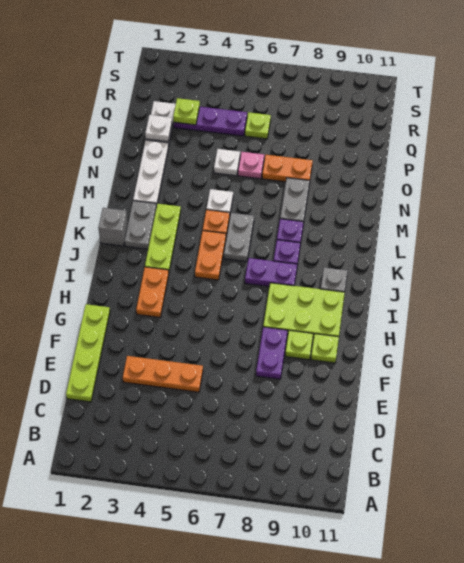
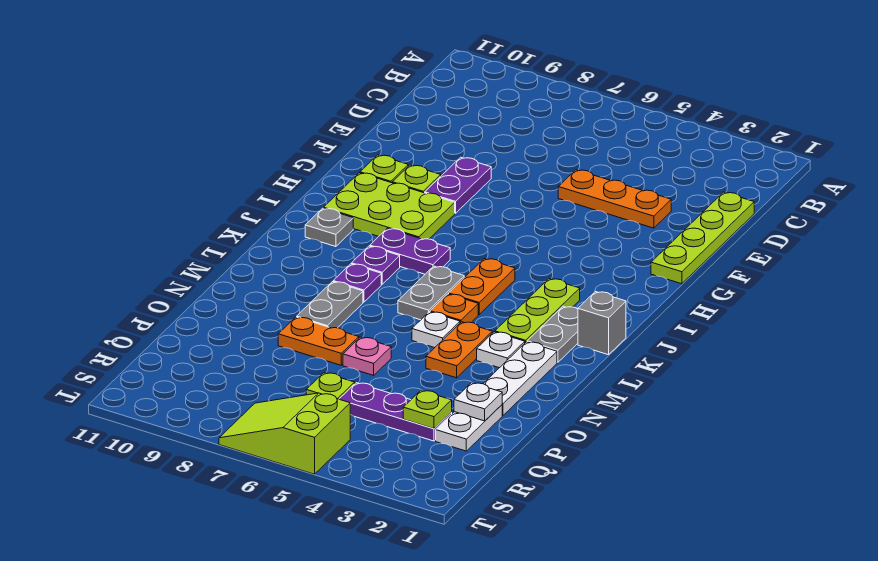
orange plate H3:I3 level 1 -> orange plate M4:N4 level 1
white plate O5 level 1 -> white plate M3 level 1
none -> lime slope S5:T7 level 1 top 5

